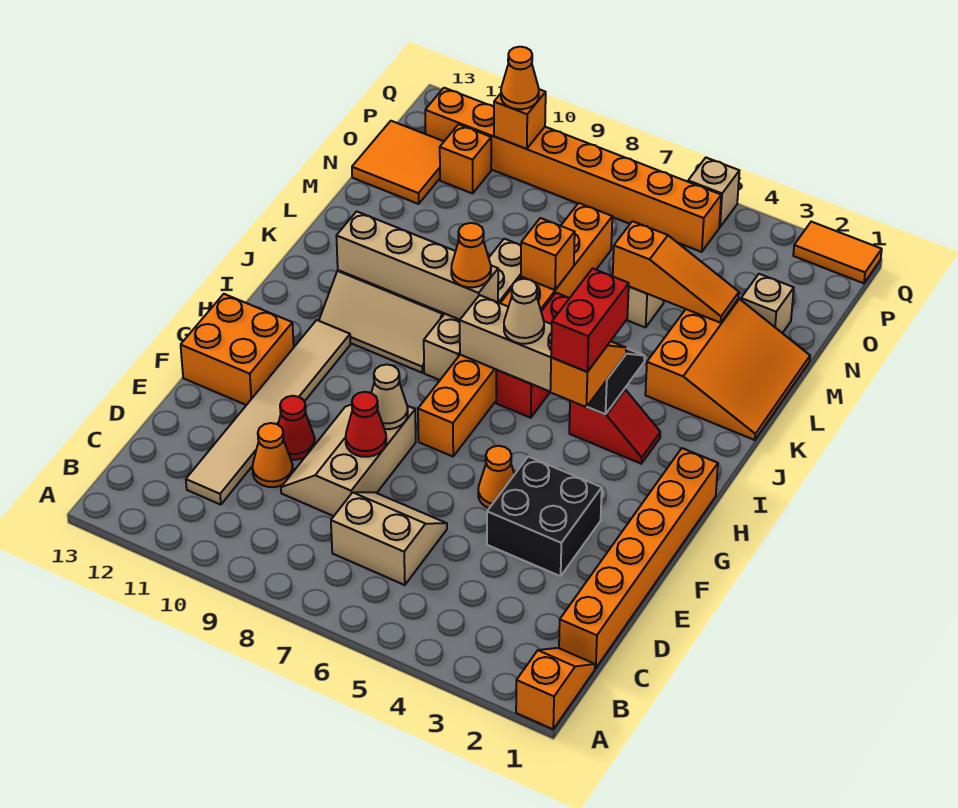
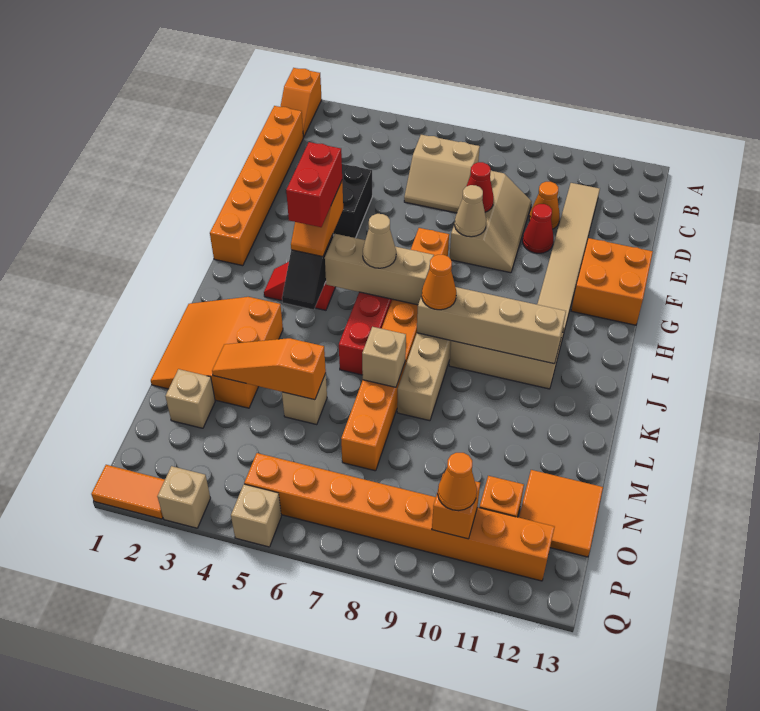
orange cone F5 level 1 -> none
orange brick L7 level 2 -> tan brick L7 level 2
none -> tan brick Q3 level 1

